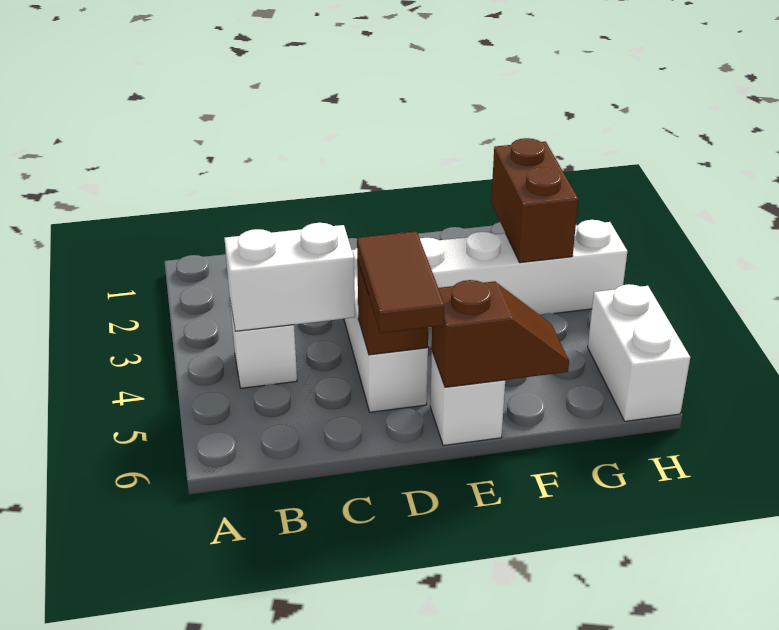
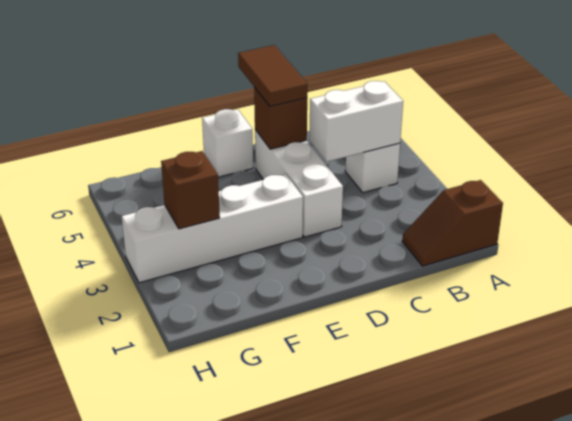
brown slope E6:F6 level 2 top E -> brown slope A1:B1 level 1 top A
brown brick G2:G3 level 2 -> brown brick G3 level 2
white brick H5:H6 level 1 -> none

